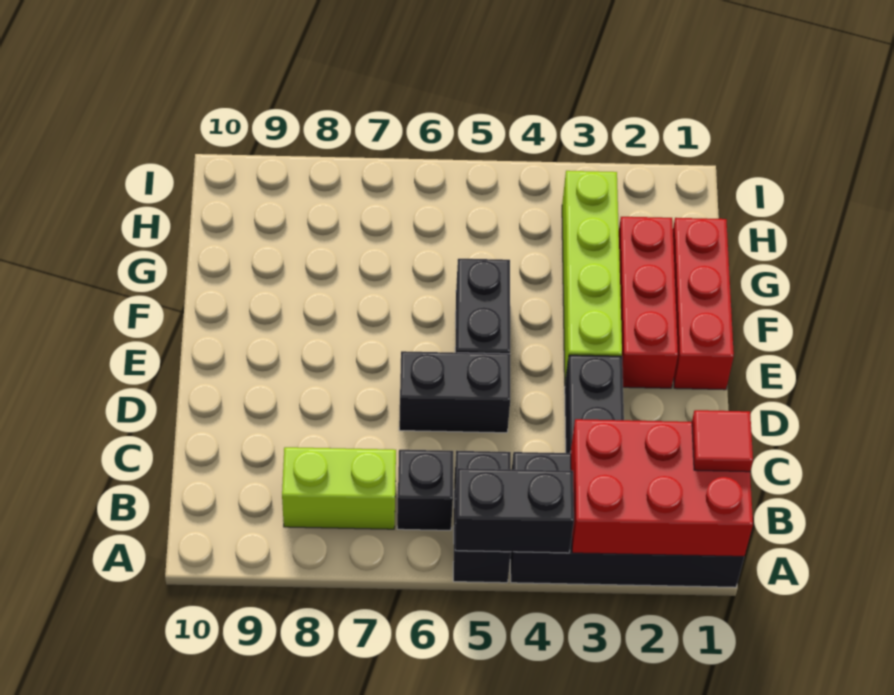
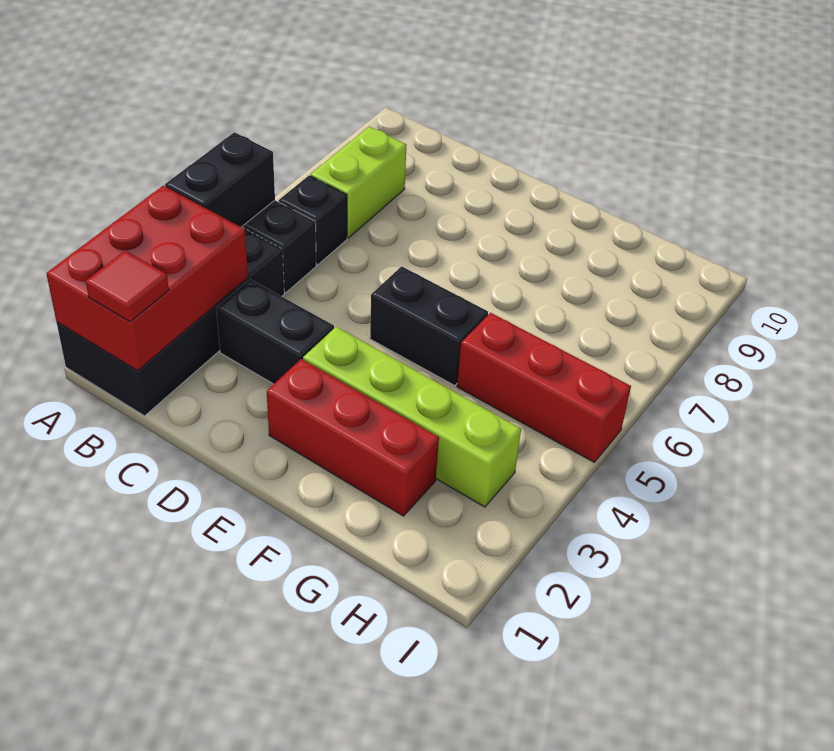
black brick D5:D6 level 1 -> none
red brick E1:G1 level 1 -> red brick G5:I5 level 1

